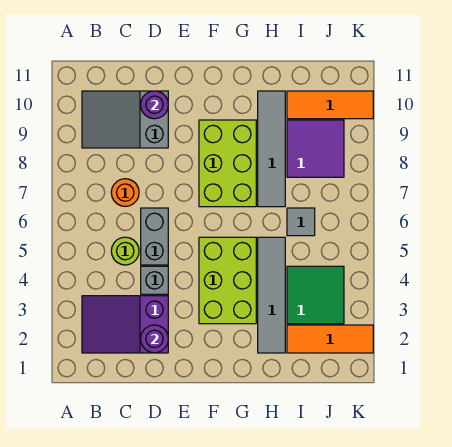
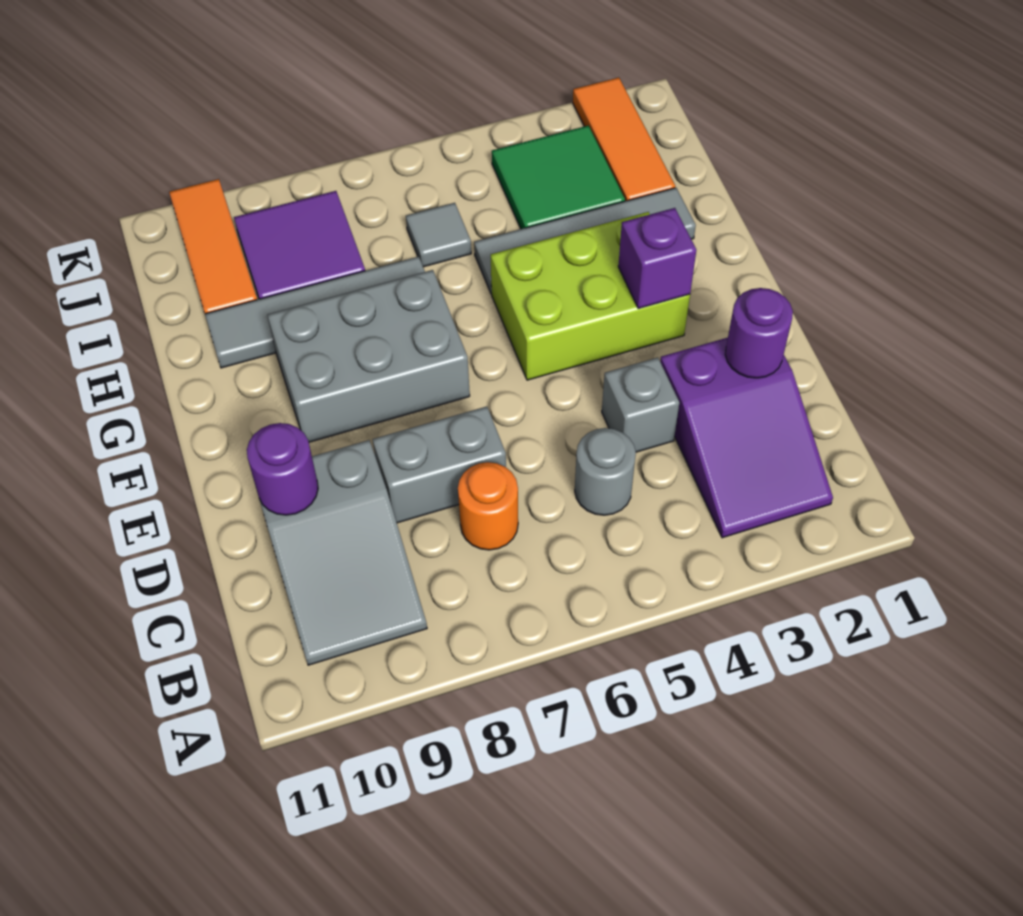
lime round brick C5 level 1 -> grey round brick C5 level 1
grey brick D5:D6 level 1 -> grey brick D7:D8 level 1
none -> purple brick F3 level 2
lime brick F7:G9 level 1 -> grey brick F7:G9 level 1

